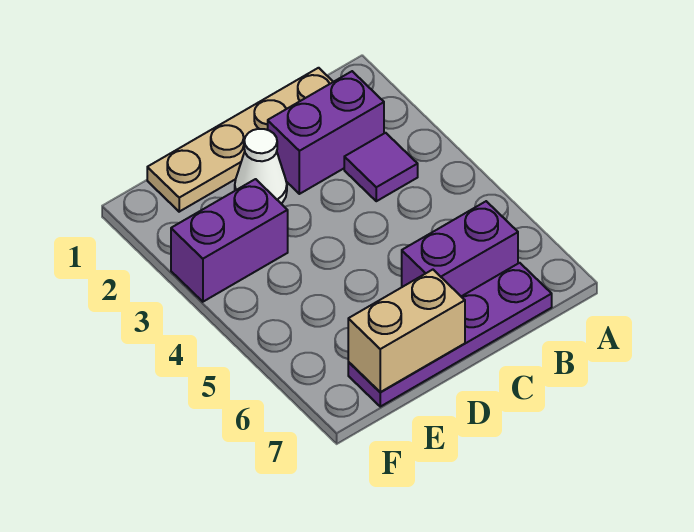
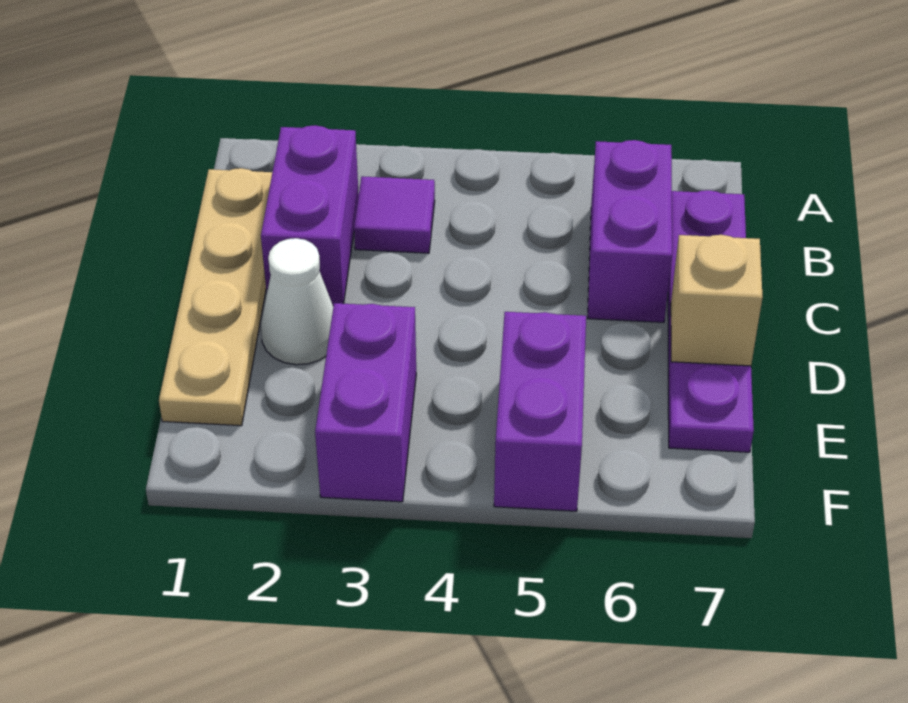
tan brick D7:E7 level 2 -> tan brick D7 level 2
none -> purple brick E5:F5 level 1

